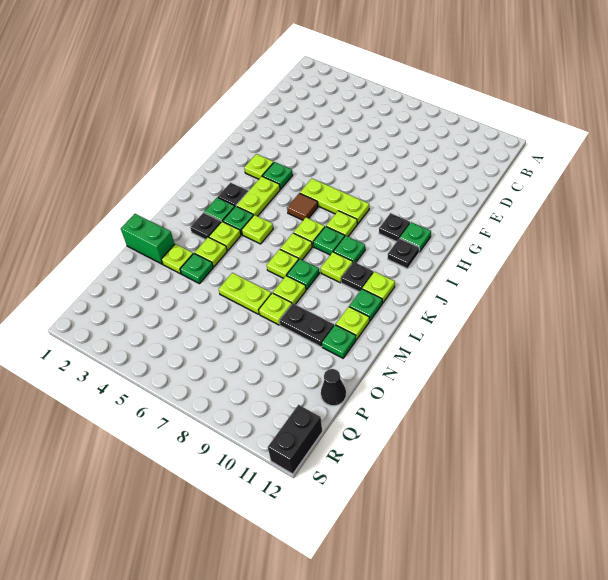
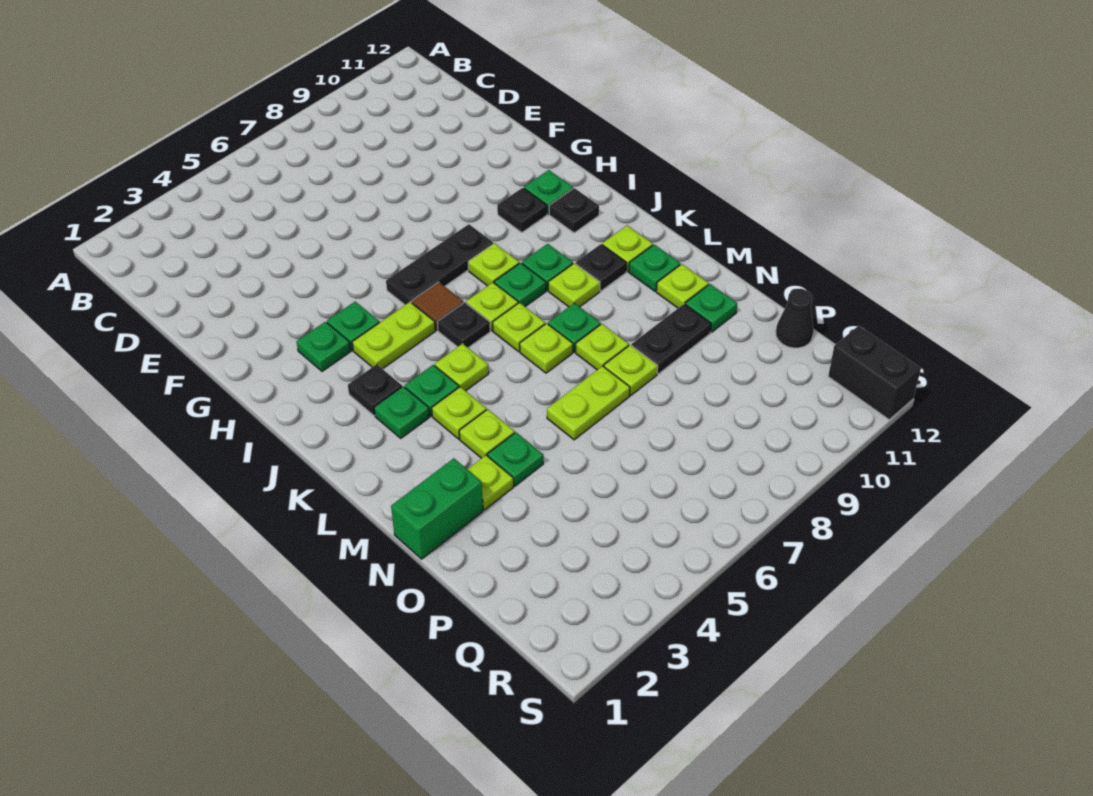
lime plate H3 level 1 -> green plate H3 level 1
lime plate H6:H8 level 1 -> black plate H6:H8 level 1
lime plate I4:J4 level 1 -> lime plate I4:I5 level 1
black plate L3 level 1 -> black plate J6 level 1

